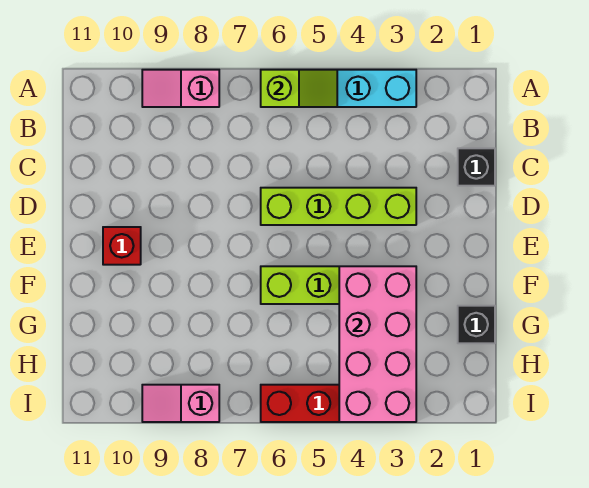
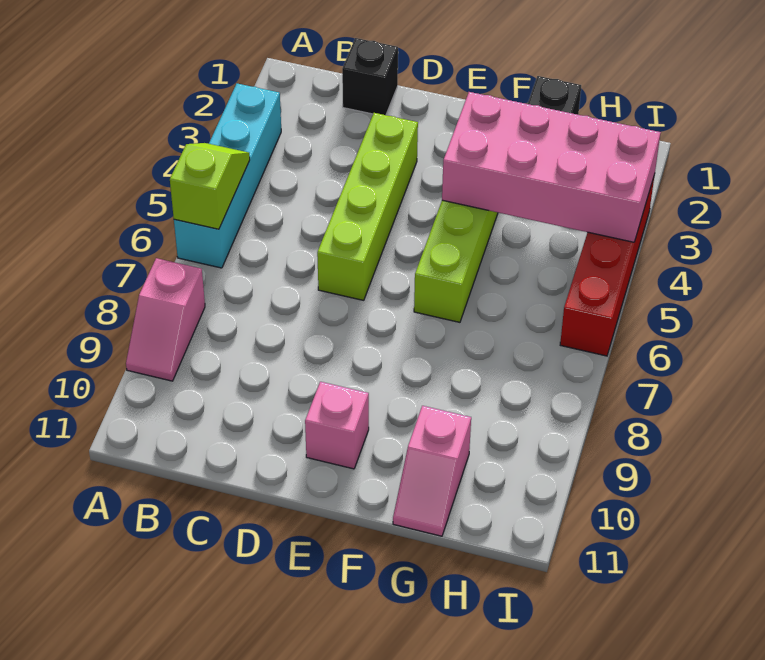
red brick E10 level 1 -> pink brick E10 level 1
pink slope I8:I9 level 1 top 8 -> pink slope G10:G11 level 1 top 10

